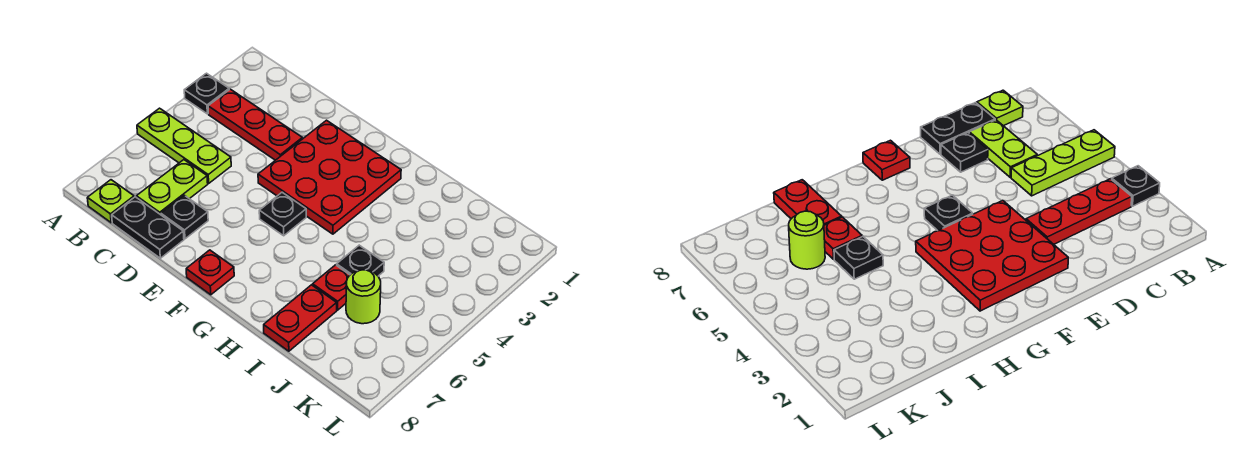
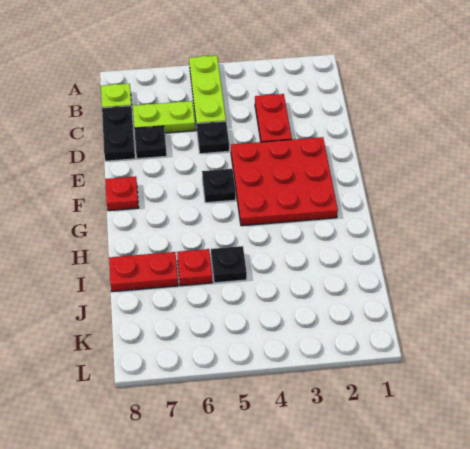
black plate A3 level 1 -> black plate D5 level 1
red plate B3:D3 level 1 -> red plate C3:D3 level 1
lime round brick J6 level 1 -> none

